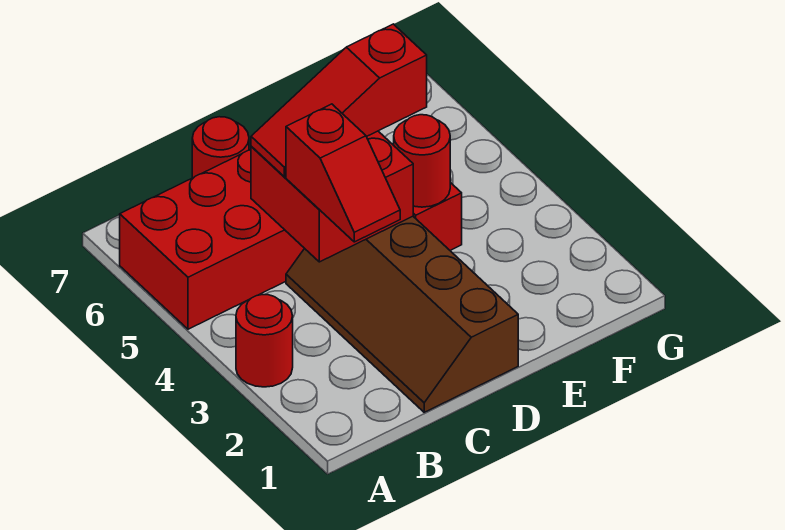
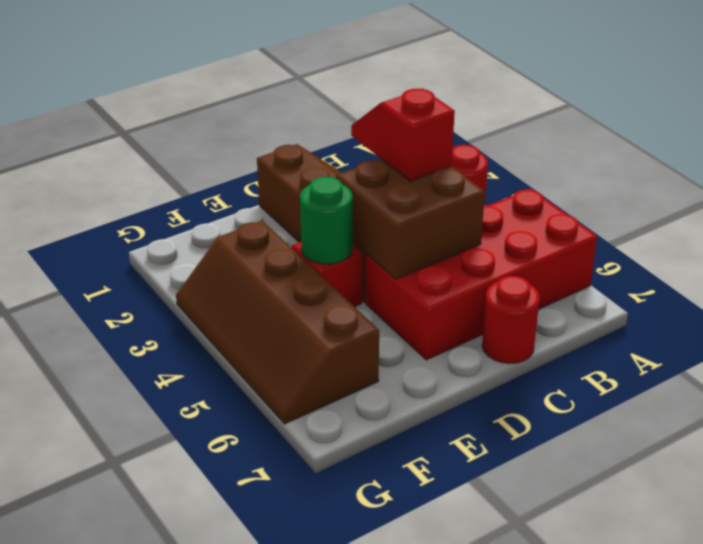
red brick C4:D5 level 2 -> brown brick C4:D5 level 2
red slope C5:E5 level 3 top E -> none
red round brick E4 level 2 -> green round brick E4 level 2
none -> brown slope F3:G6 level 1 top F

